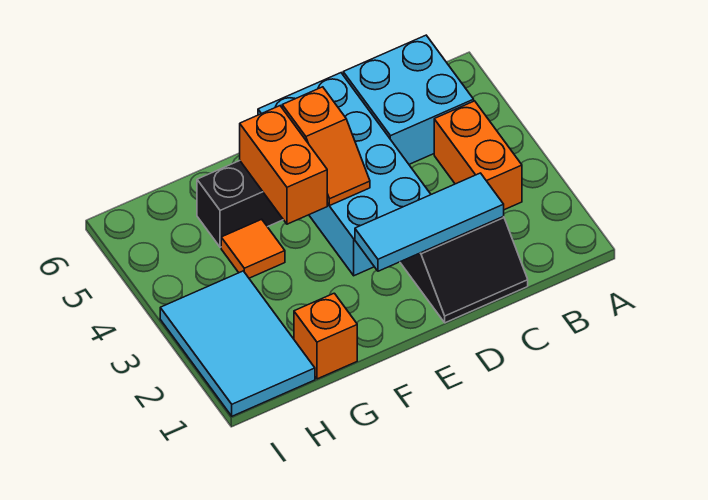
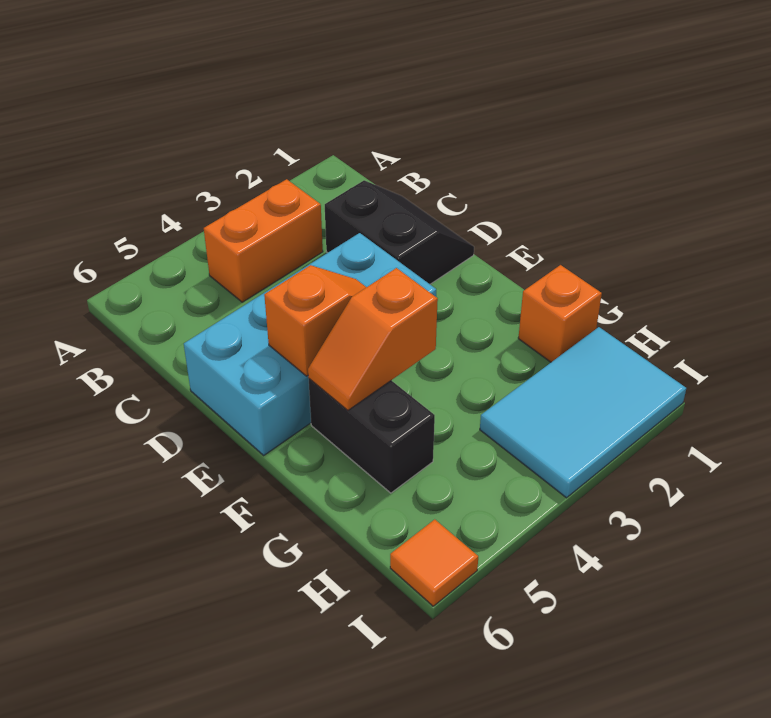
cyan brick B5:C6 level 1 -> none
cyan tile C2:E2 level 2 -> none
orange brick F4:F5 level 2 -> orange slope F4:F5 level 2 top 4
orange tile G4 level 1 -> orange tile I6 level 1

